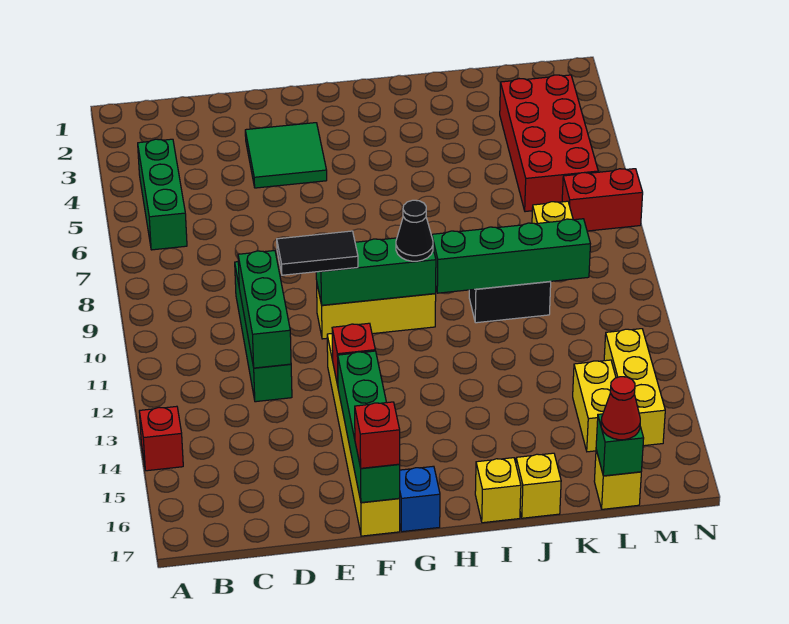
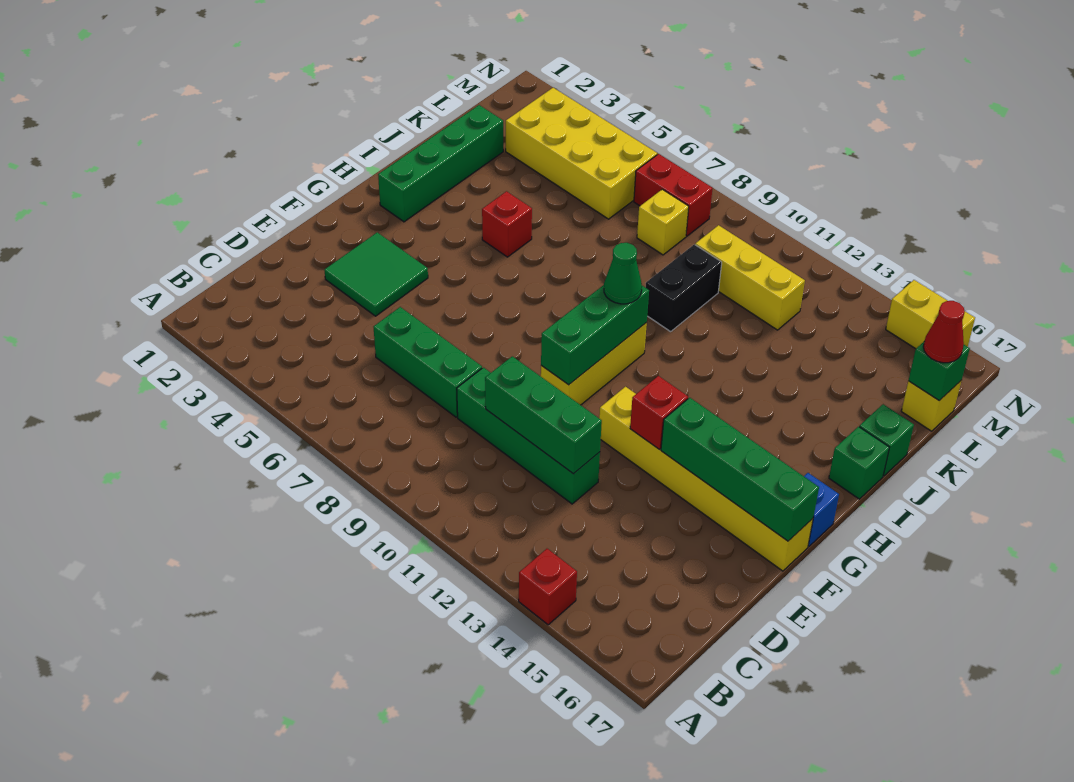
green brick B4:B6 level 1 -> green brick D6:D8 level 1
black tile E10:F10 level 3 -> none
red brick F17 level 3 -> red brick I5 level 1
black cone H10 level 3 -> green cone H10 level 3
green brick I10:L10 level 2 -> green brick H2:K2 level 1
yellow brick I17 level 1 -> green brick I17 level 1
yellow brick J17 level 1 -> green brick J17 level 1
red brick L3:M6 level 1 -> yellow brick L3:M6 level 1
yellow brick L14:L15 level 1 -> yellow brick N15:N16 level 1
red brick M7:N7 level 1 -> red brick M7:M8 level 1
yellow brick M13:M15 level 1 -> yellow brick L10:L12 level 1

